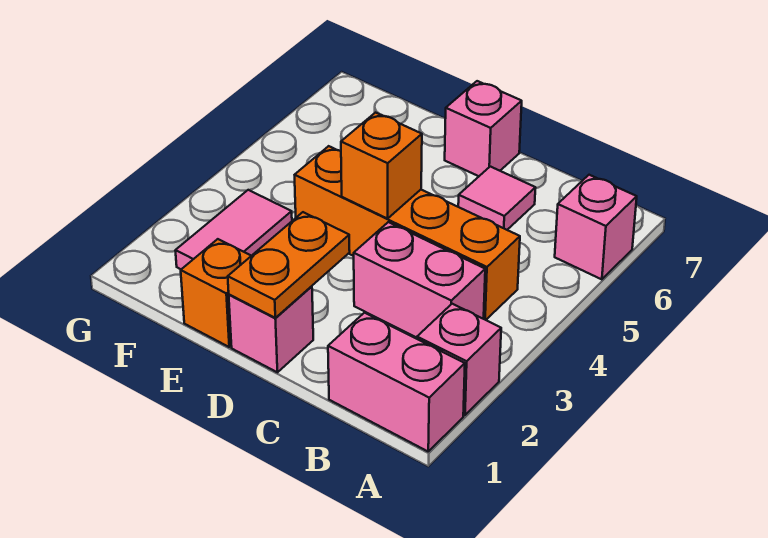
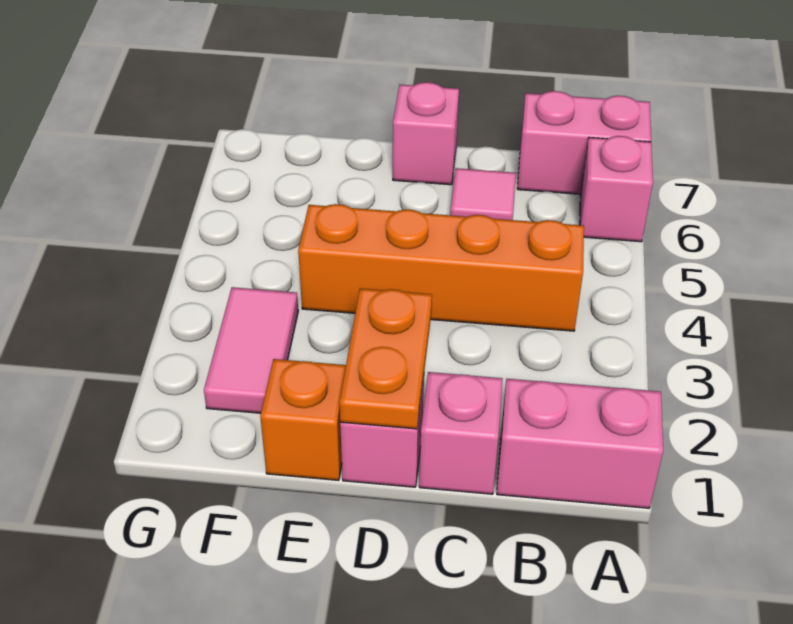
pink brick A2 level 1 -> pink brick C1 level 1
pink brick B3:C3 level 1 -> pink brick A7:B7 level 1
orange brick D4 level 2 -> none

